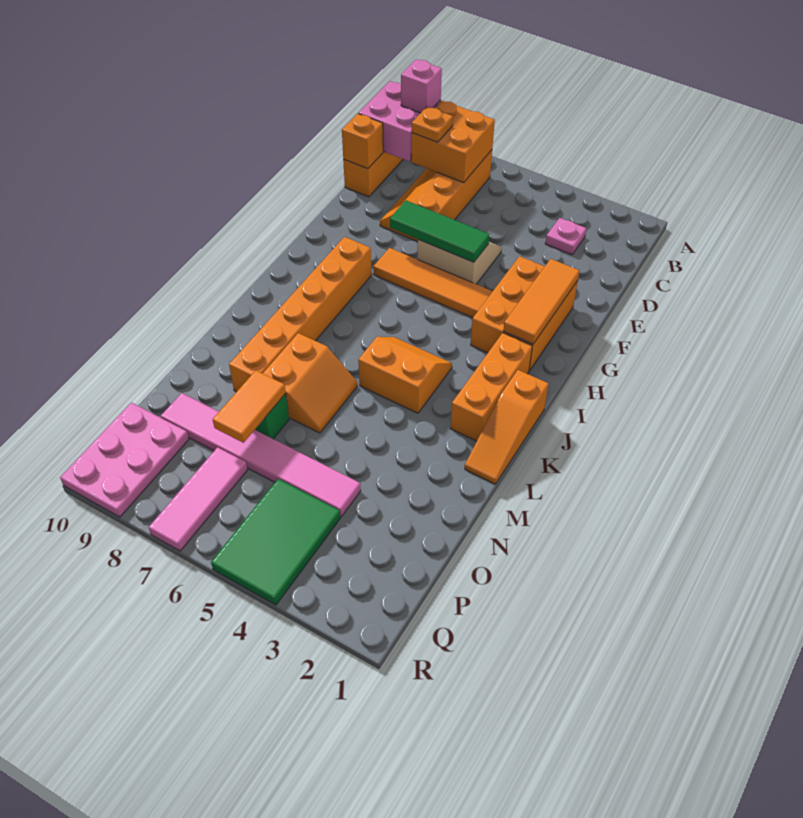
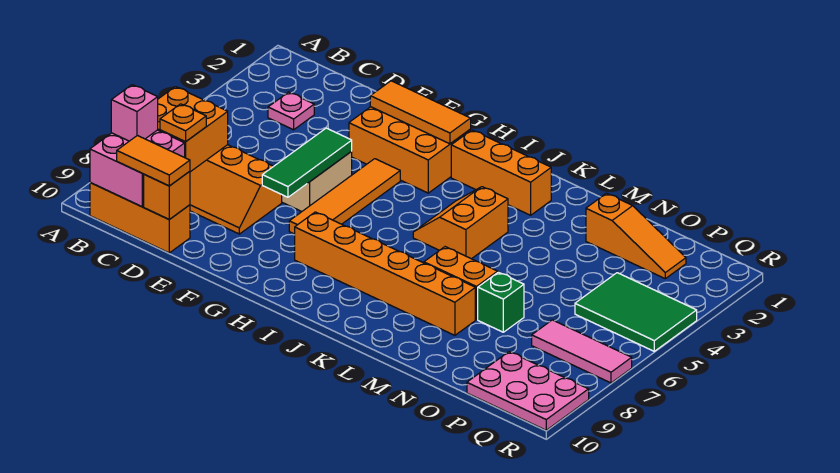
orange slope J1:L1 level 1 top J -> orange slope N2:P2 level 1 top N
orange tile N7:O7 level 2 -> orange tile C10:D10 level 3
pink tile O4:O9 level 1 -> none

